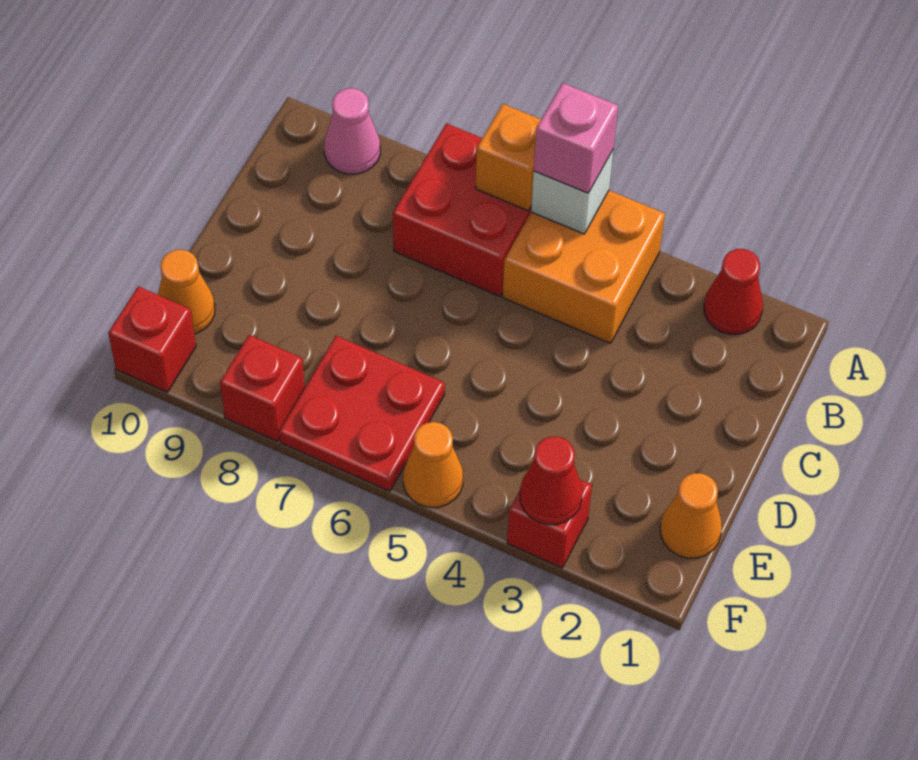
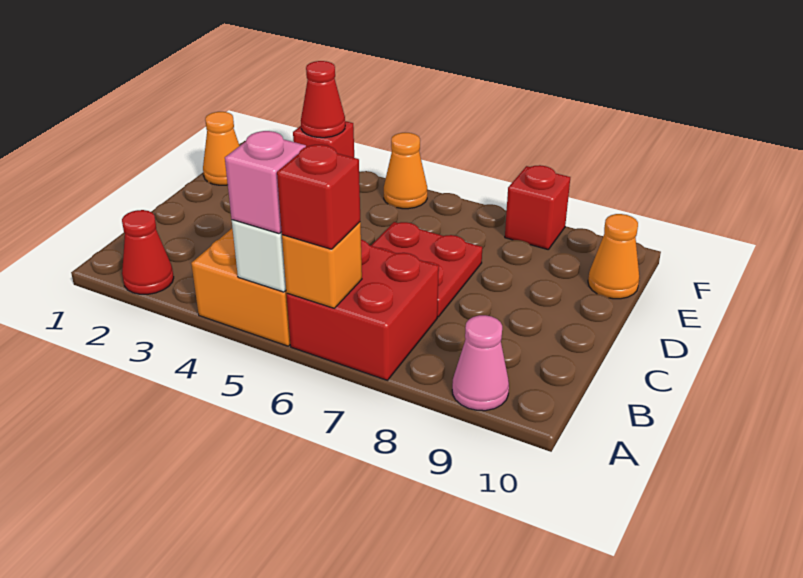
red plate E6:F7 level 1 -> red plate C6:D7 level 1
red brick F10 level 1 -> red brick A6 level 3

